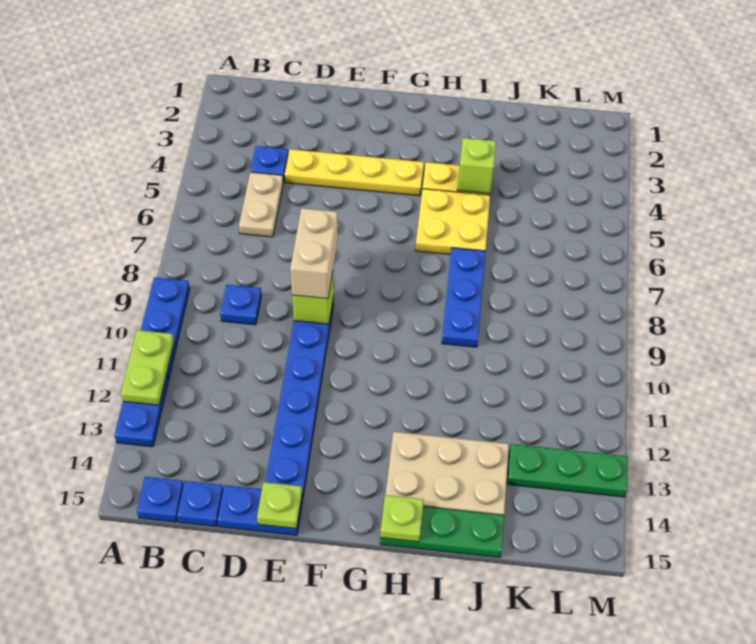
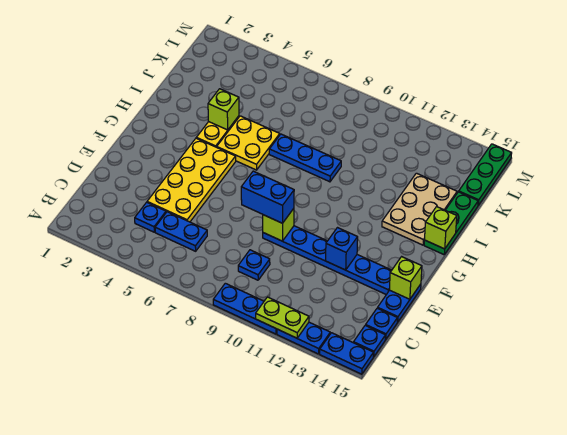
none -> blue plate A14:A15 level 1
tan plate C5:C6 level 1 -> blue plate C5:C6 level 1
yellow plate D4:G4 level 1 -> yellow plate D4:G5 level 1
tan brick E8:E9 level 3 -> blue brick E8:E9 level 3
none -> blue brick E12 level 2
lime plate E15 level 2 -> lime brick E15 level 2
lime plate H15 level 2 -> lime brick H15 level 2
green plate K13:M13 level 1 -> green plate K15:M15 level 1

